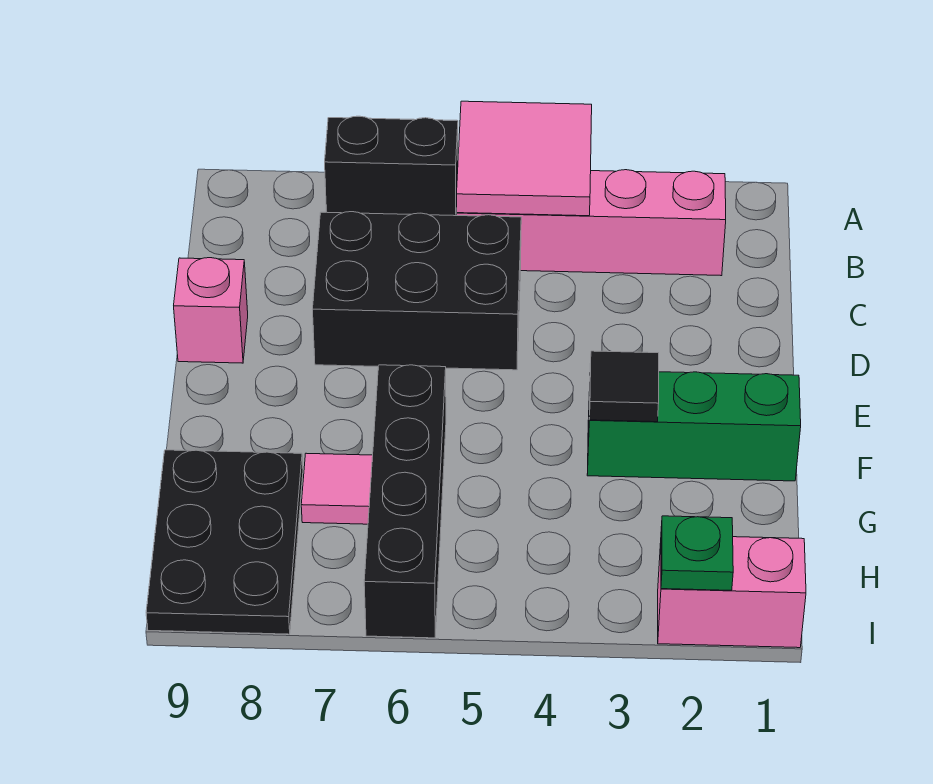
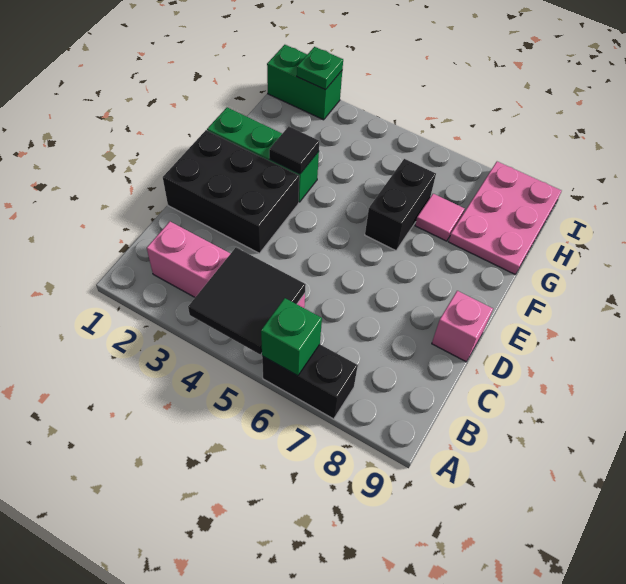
pink tile A4:B5 level 2 -> black tile A4:B5 level 2
none -> green brick A6 level 2
black brick C5:D7 level 1 -> black brick D1:E3 level 1
black brick F6:I6 level 1 -> black brick F6:G6 level 1
black plate G8:I9 level 1 -> pink plate G8:I9 level 1
pink brick I1:I2 level 1 -> green brick I1:I2 level 1

